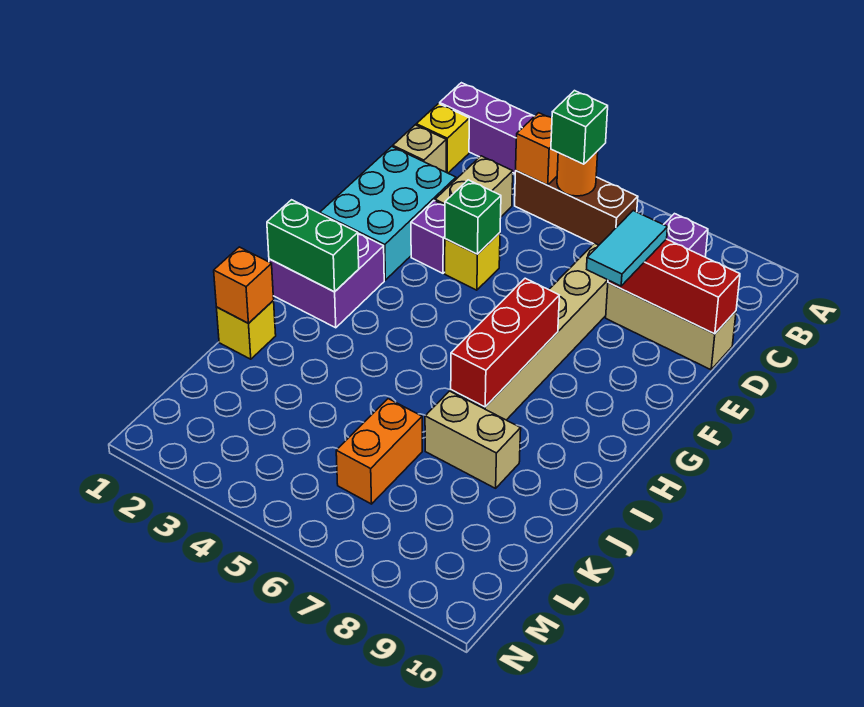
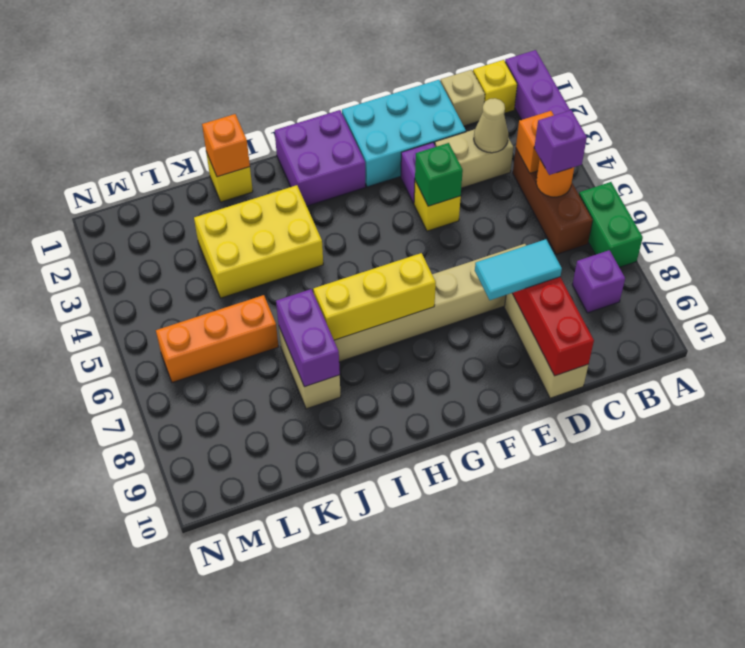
green brick B5 level 3 -> purple brick B5 level 3
none -> tan cone C3 level 2
red brick G7:I7 level 2 -> yellow brick G7:I7 level 2
green brick H1:H2 level 2 -> green brick A6:A7 level 1
none -> yellow brick I3:K4 level 1
none -> purple brick J7:J8 level 2
orange brick K6:L6 level 1 -> orange brick K6:M6 level 1

